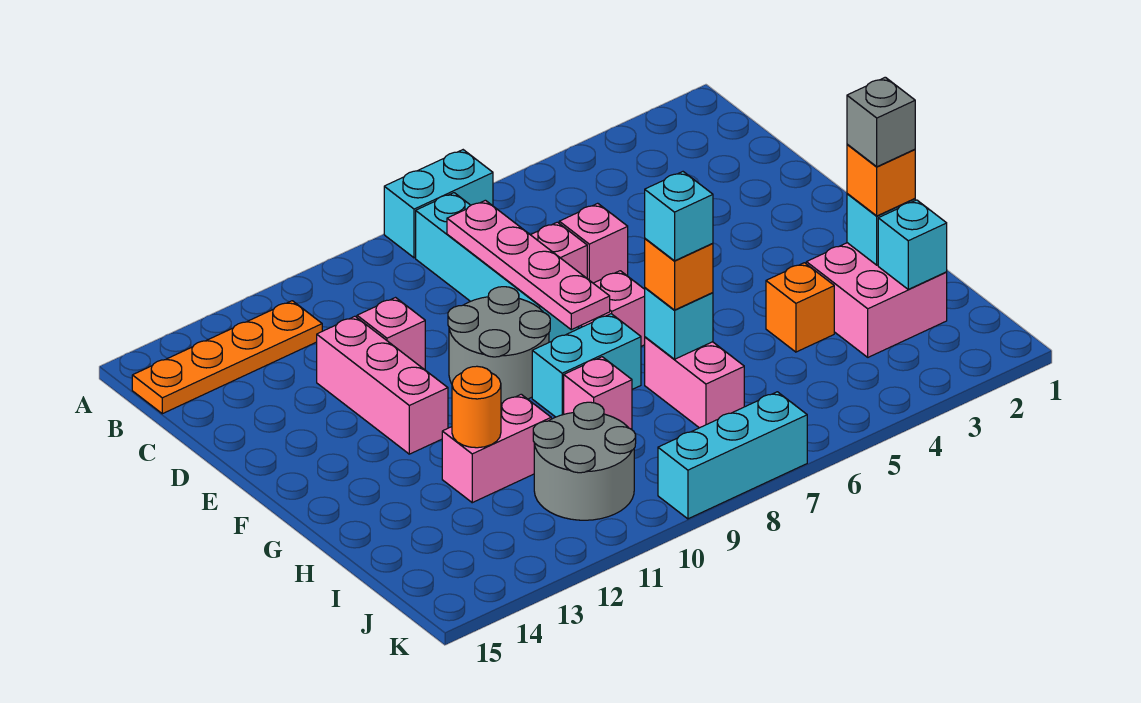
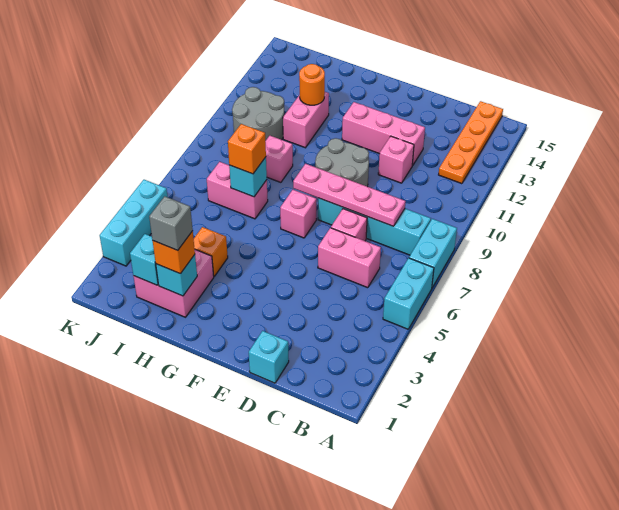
pink brick D6 level 1 -> pink brick C6:D6 level 1
cyan brick G8:G9 level 1 -> cyan brick A5:A6 level 1
cyan brick H7 level 4 -> cyan brick D1 level 1
cyan brick K7:K9 level 1 -> cyan brick K3:K5 level 1

